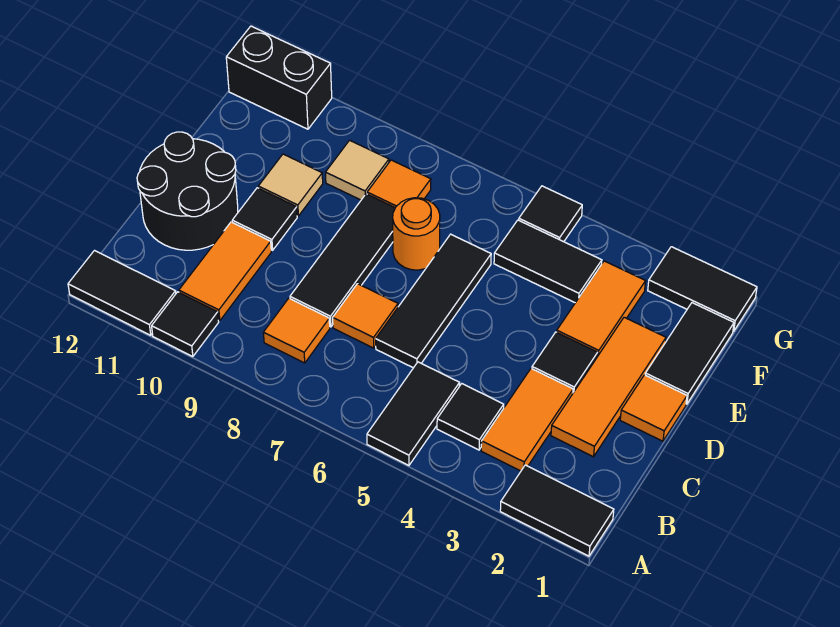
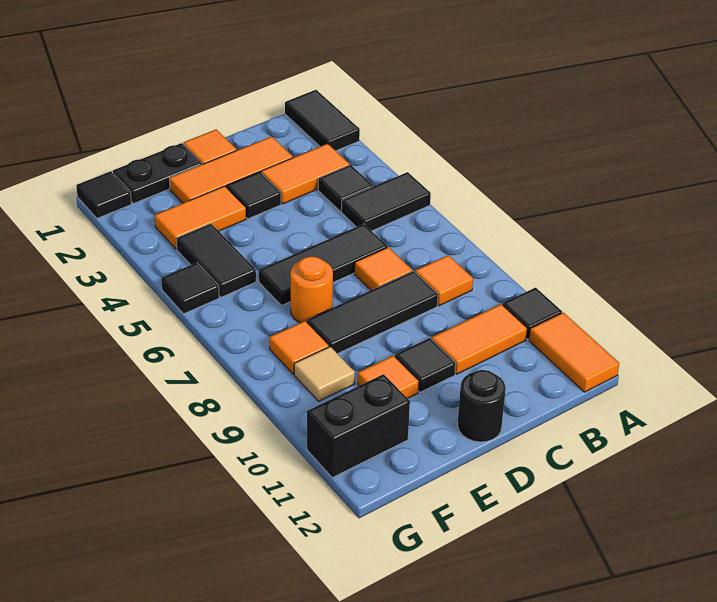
black tile A11:A12 level 1 -> orange tile A11:A12 level 1
black round brick C11:D12 level 1 -> black round brick D12 level 1
black tile E1:F1 level 1 -> black plate E1:F1 level 1
tan tile E10 level 1 -> orange tile E10 level 1
black tile G1:G2 level 1 -> black tile G1 level 1
black brick G11:G12 level 1 -> black brick F11:G11 level 1

